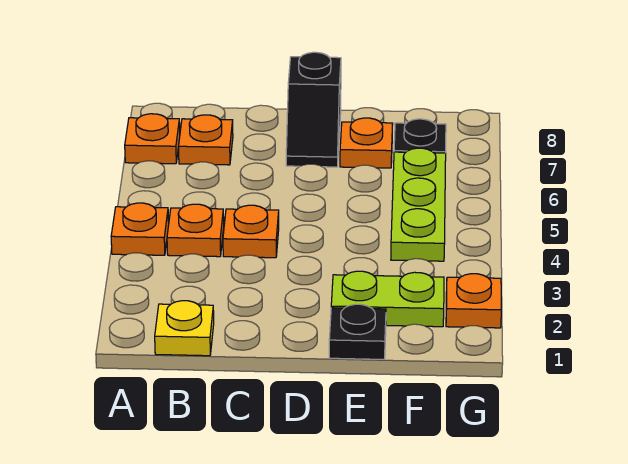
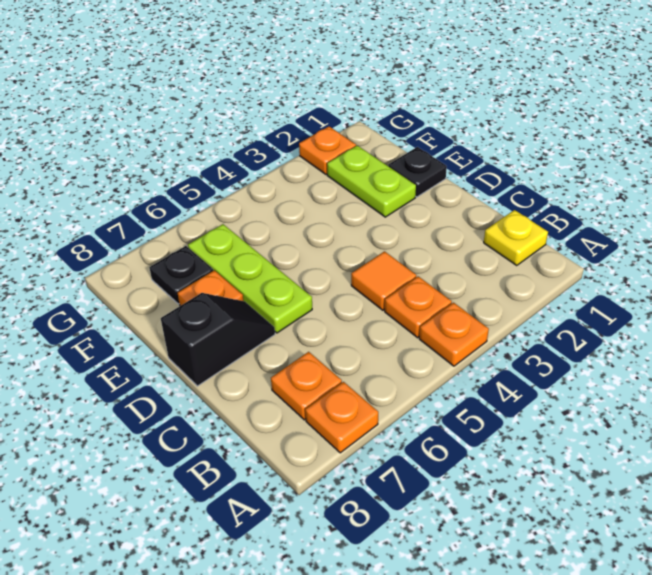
orange plate C4 level 1 -> orange tile C4 level 1
lime plate F4:F6 level 1 -> lime plate D6:F6 level 1

